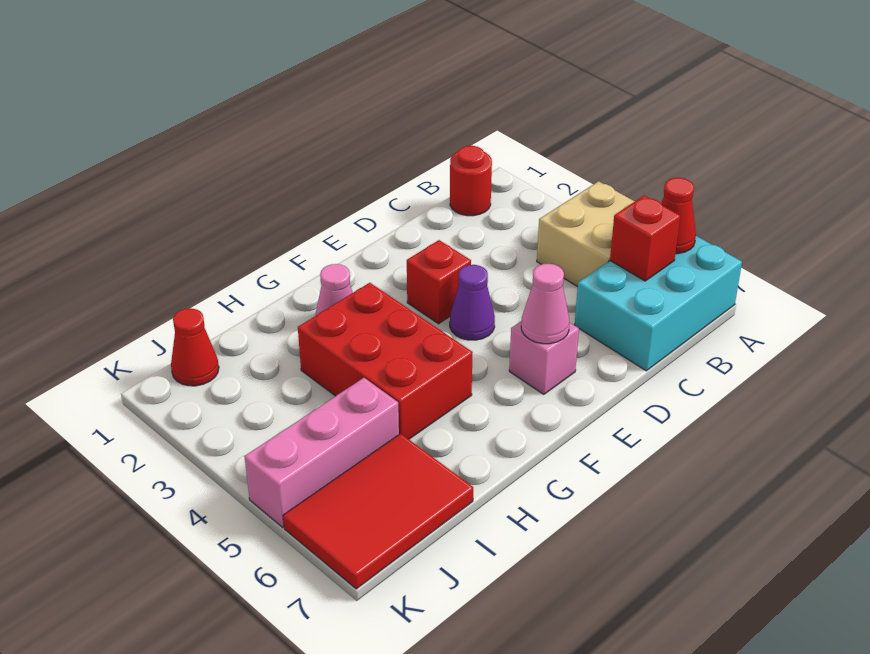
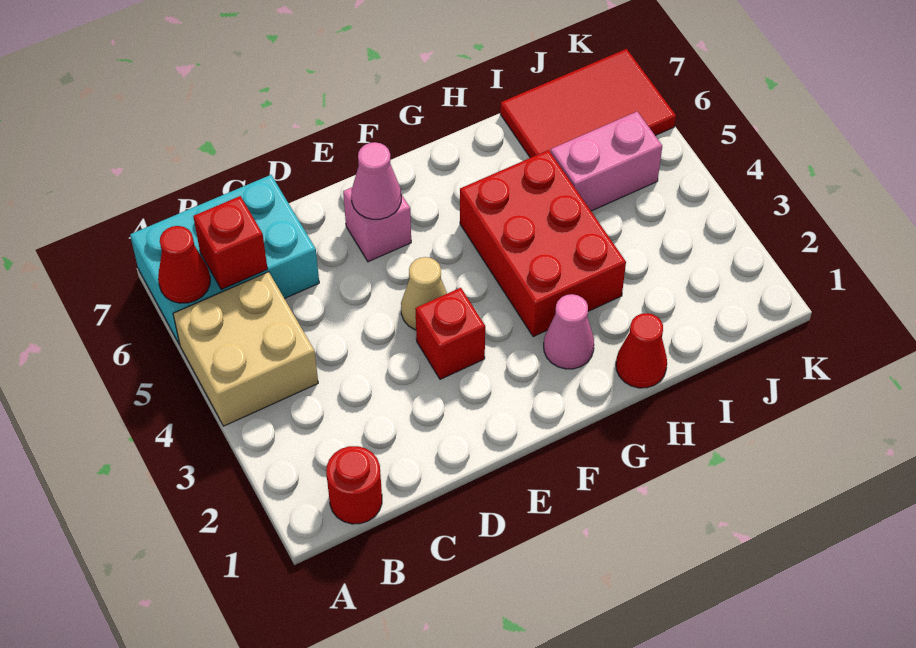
purple cone E4 level 1 -> tan cone E4 level 1
pink brick I5:K5 level 1 -> pink brick I5:J5 level 1
red cone J1 level 1 -> red cone H1 level 1

